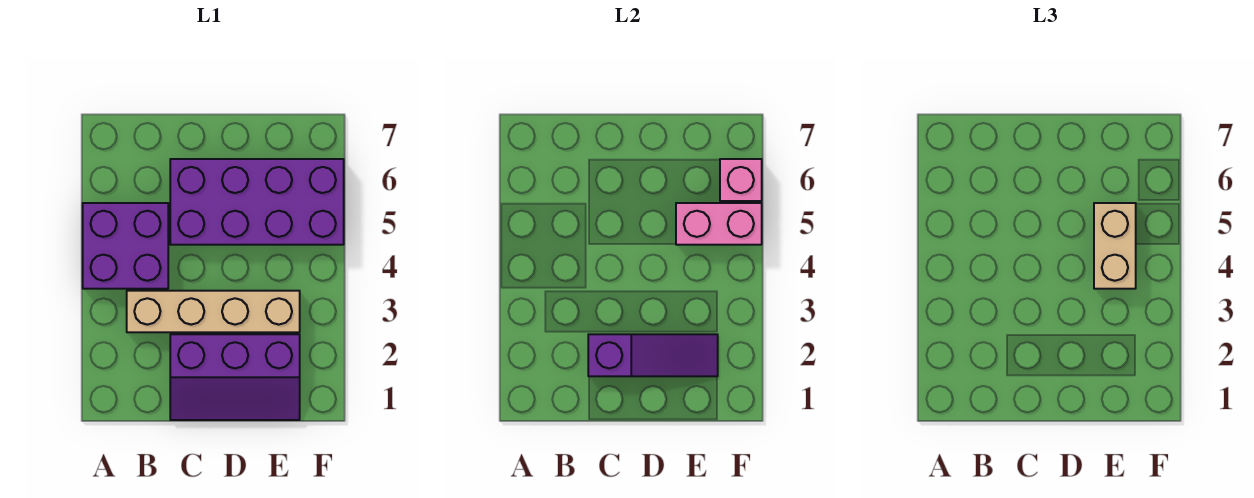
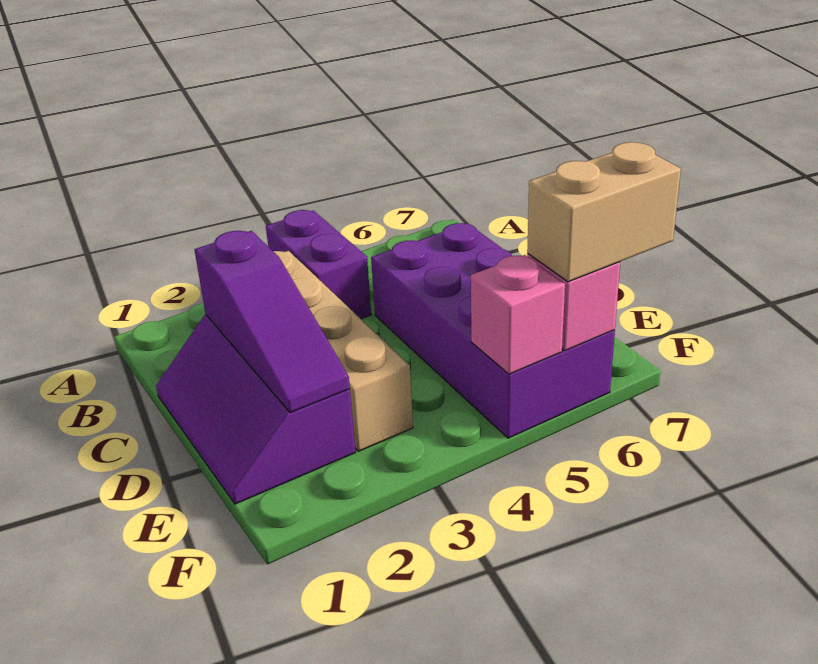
purple brick A4:B5 level 1 -> purple brick A4:B4 level 1
tan brick E4:E5 level 3 -> tan brick F6:F7 level 3
pink brick E5:F5 level 2 -> pink brick F5 level 2

